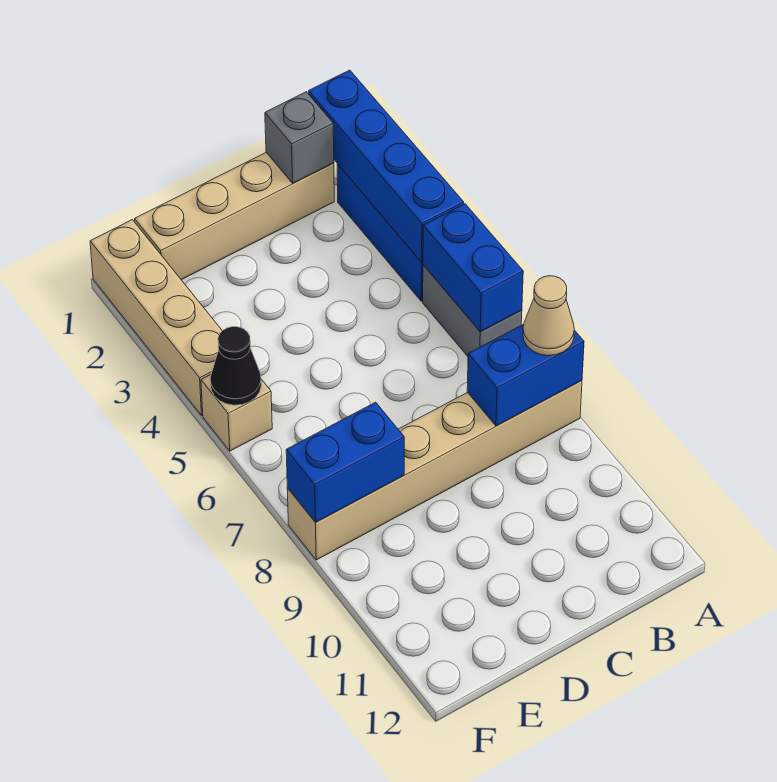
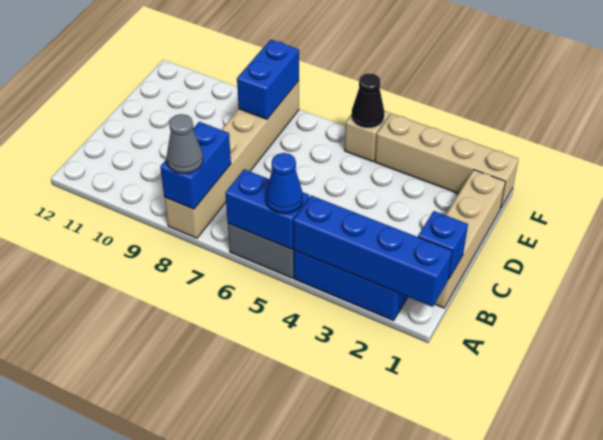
none -> blue cone A5 level 3
tan cone A8 level 3 -> grey cone A8 level 3
grey brick B1 level 2 -> blue brick B1 level 2

